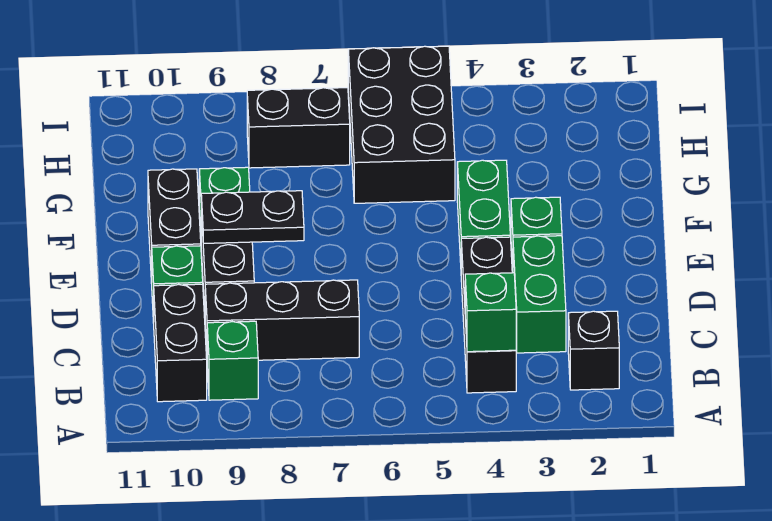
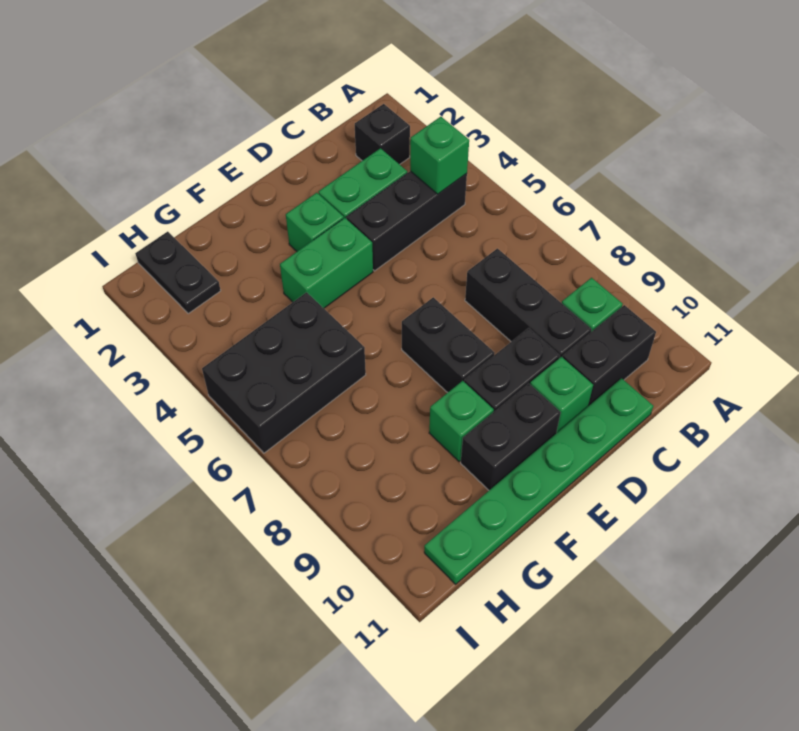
none -> green plate C11:H11 level 1
black plate E8:E9 level 2 -> black plate H1:H2 level 1
black brick H7:H8 level 1 -> black brick E7:E8 level 1

